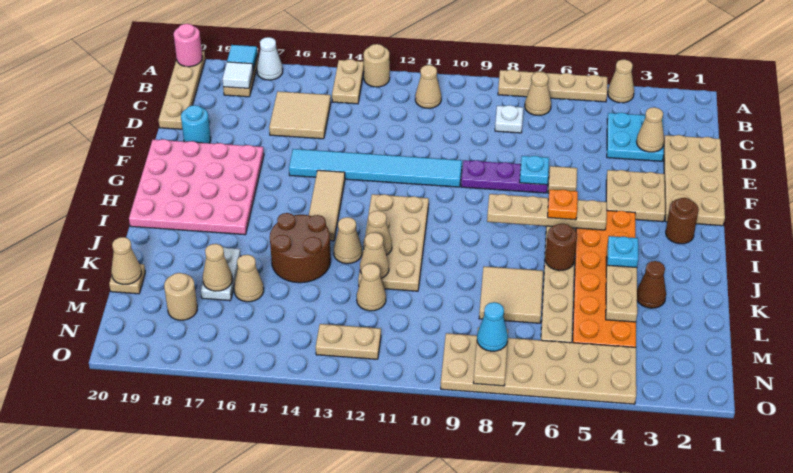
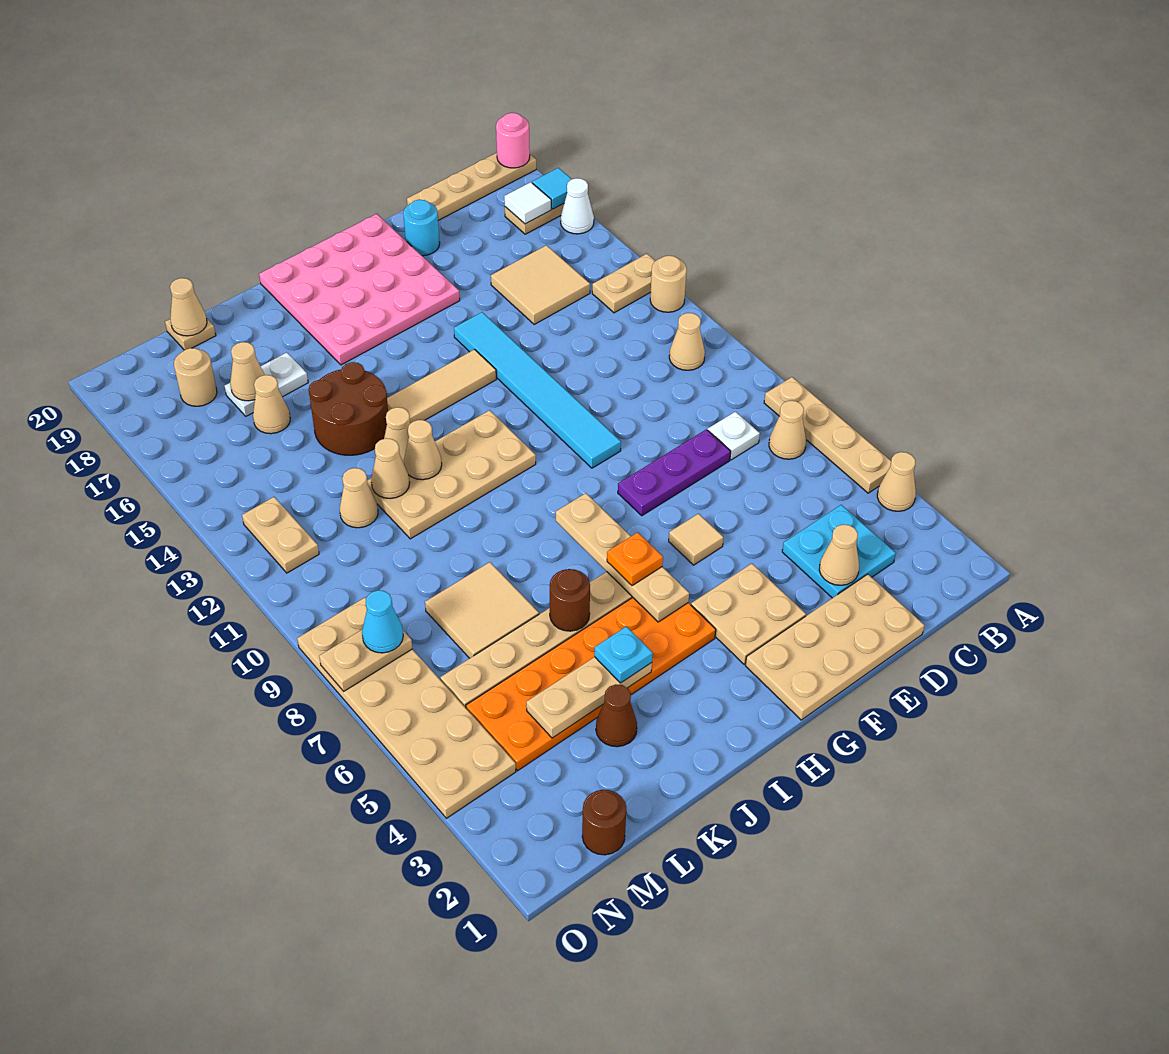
purple plate F7:F9 level 1 -> purple plate D8:F8 level 1
cyan plate F7 level 2 -> none
brown round brick H2 level 1 -> brown round brick M1 level 1

